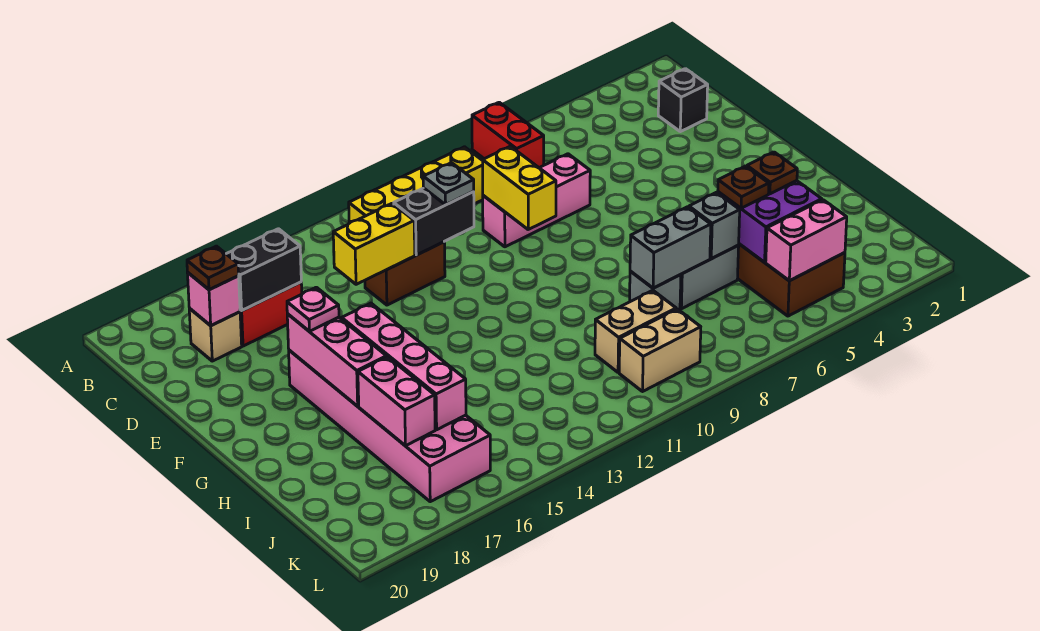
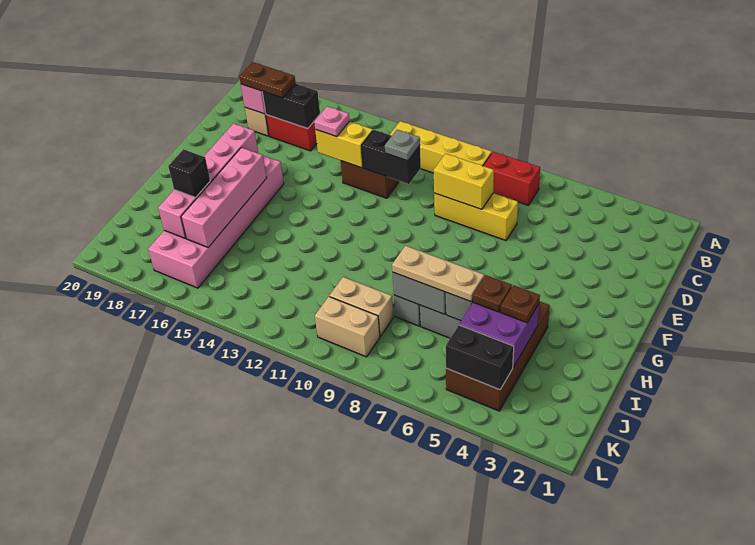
red brick A7:B7 level 1 -> red brick B7:B8 level 1
black brick C2 level 1 -> black brick I17 level 3
brown plate C18 level 3 -> brown plate C17:C18 level 3
pink brick D7:D9 level 1 -> yellow brick D7:D9 level 1
yellow brick D9:E9 level 2 -> yellow brick D8:D9 level 2
pink plate F17 level 3 -> pink plate D14 level 3
none -> tan plate I6:I8 level 3
pink brick K4:K5 level 2 -> black brick K4:K5 level 2

